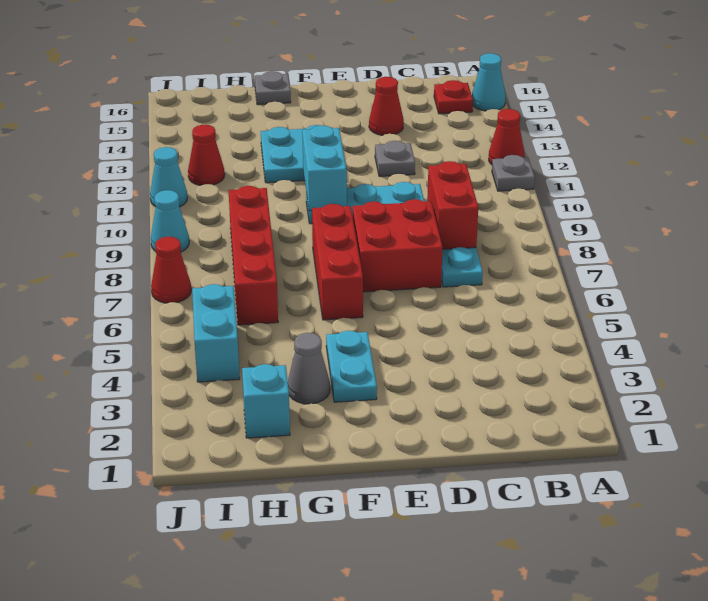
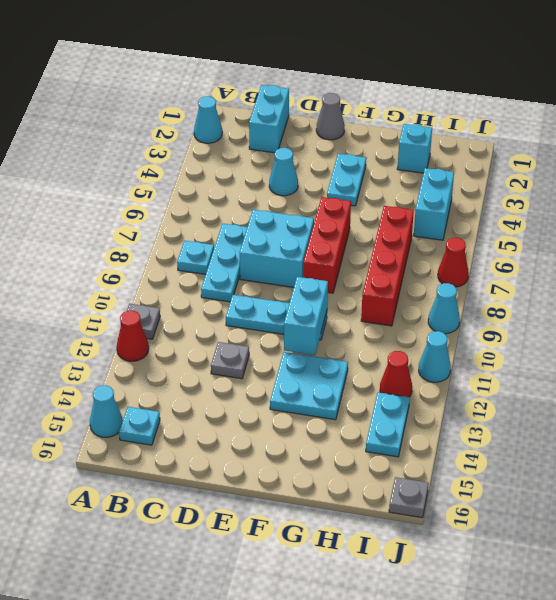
none -> cyan cone A2 level 1
none -> cyan plate B8 level 1
red plate B15 level 1 -> cyan plate B15 level 1
none -> cyan brick C1:C2 level 1
red brick C8:C9 level 2 -> none
none -> cyan cone D4 level 1
red brick D7:E8 level 1 -> cyan brick D7:E8 level 1
red cone D14 level 1 -> none
grey cone G3 level 1 -> grey cone E1 level 1
grey plate G16 level 1 -> grey plate J16 level 1
none -> cyan plate I13:I14 level 1

